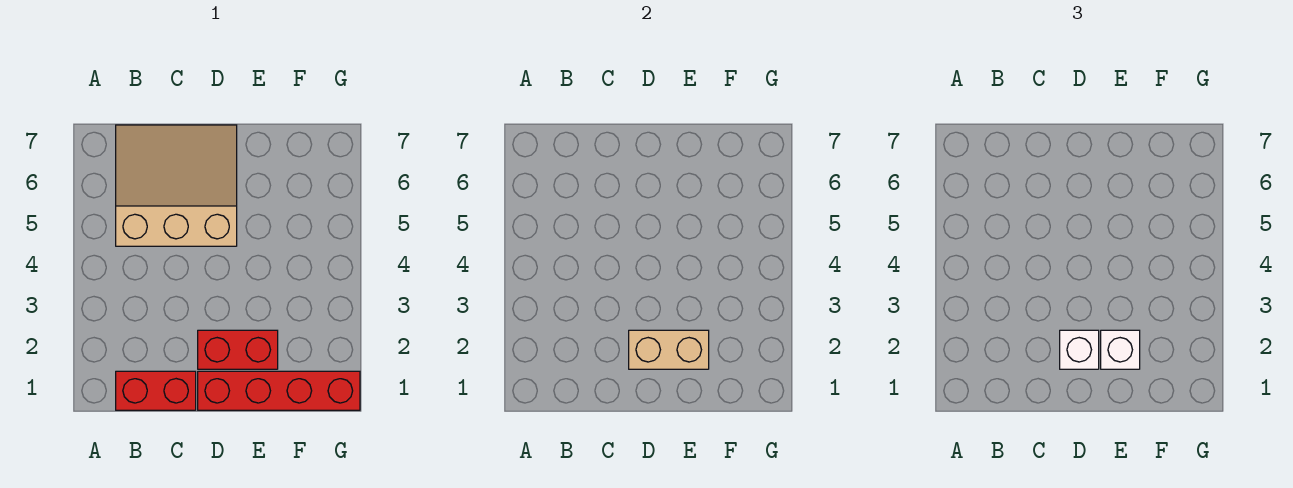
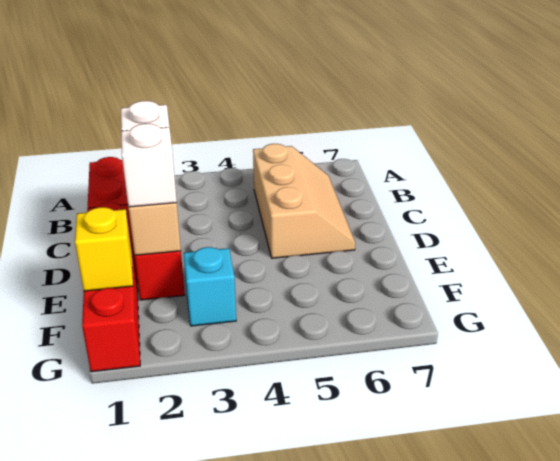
tan slope B5:D7 level 1 top 5 -> tan slope B5:D6 level 1 top 5
none -> yellow brick F1 level 2
none -> cyan brick F3 level 1

